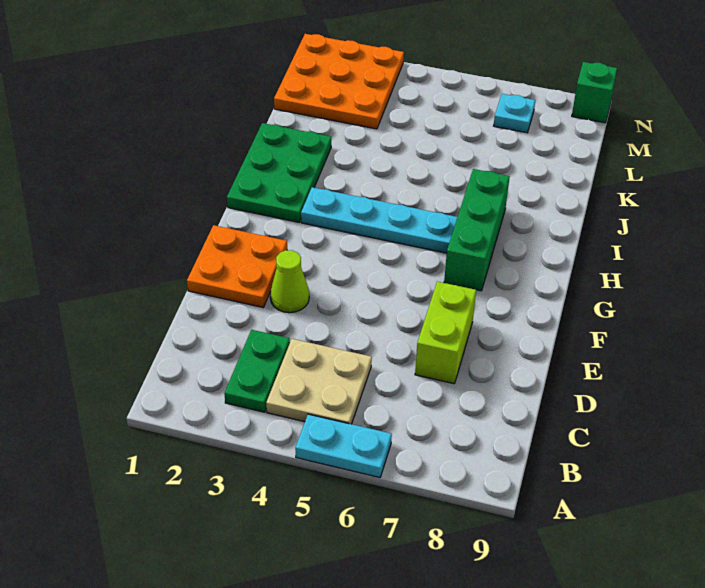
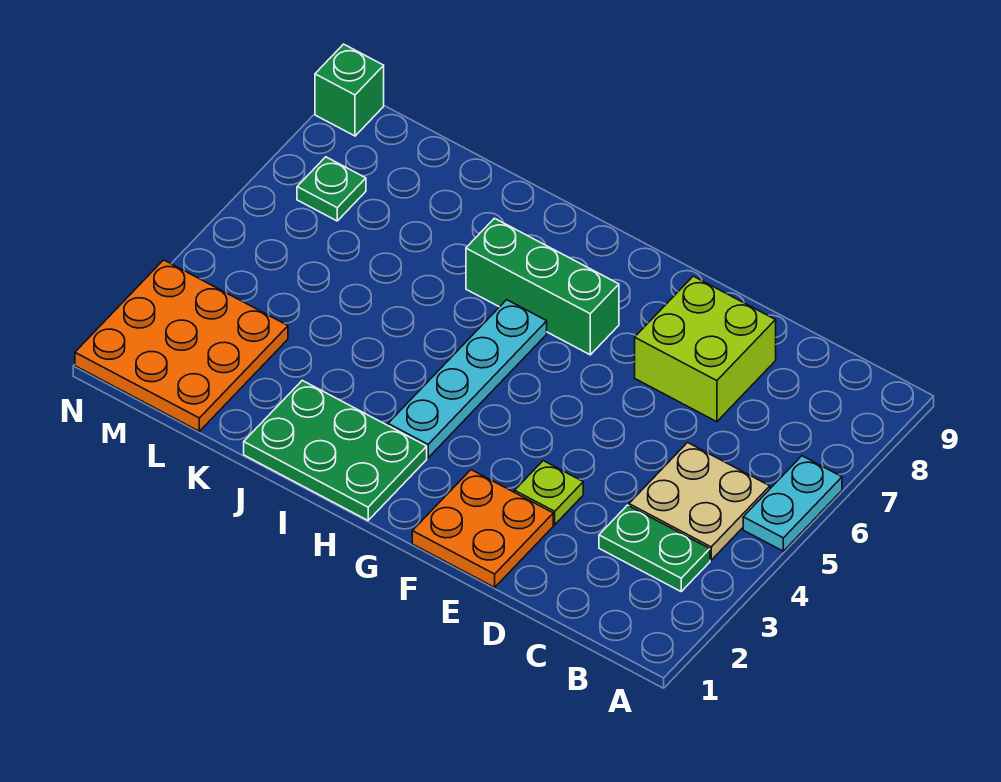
lime brick D7:E7 level 1 -> lime brick D7:E8 level 1
lime cone E3 level 1 -> lime plate E3 level 1
cyan plate M7 level 1 -> green plate M7 level 1

